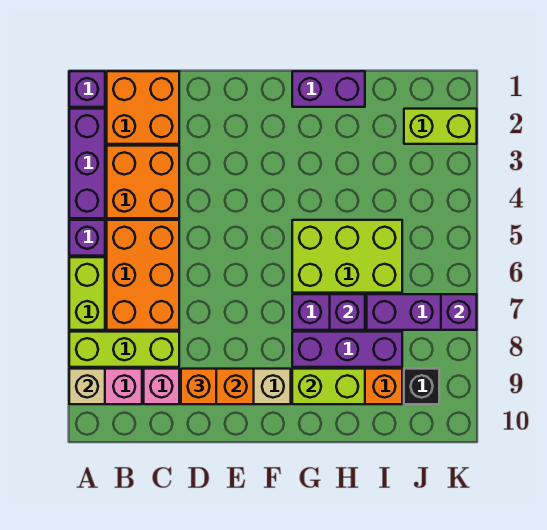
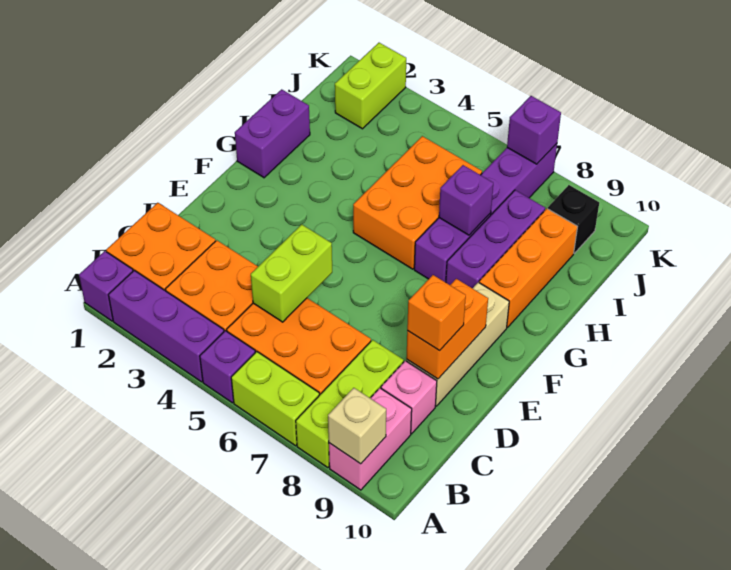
lime brick G5:I6 level 1 -> orange brick G5:I6 level 1
lime brick G9:H9 level 2 -> lime brick C5:D5 level 2

